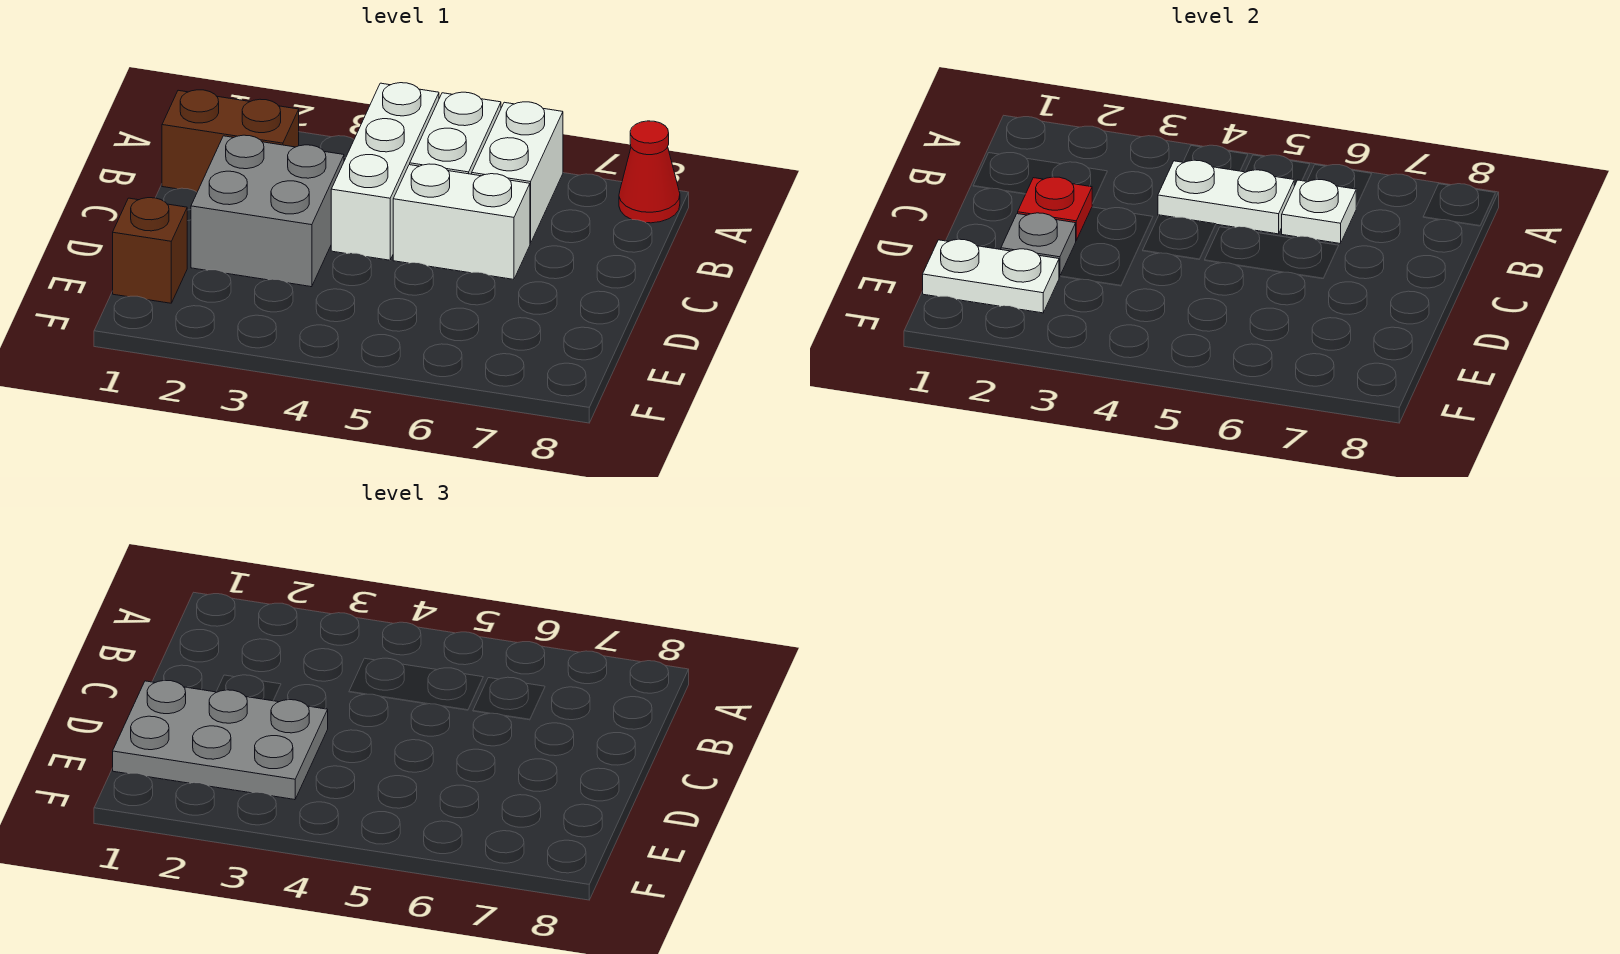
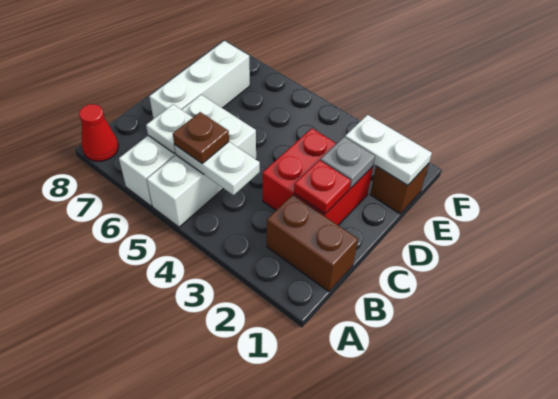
white brick A4:C4 level 1 -> white brick C7:E7 level 1
none -> brown plate B5 level 3
grey brick C2:D3 level 1 -> red brick C2:D3 level 1
grey plate D1:E3 level 3 -> none

